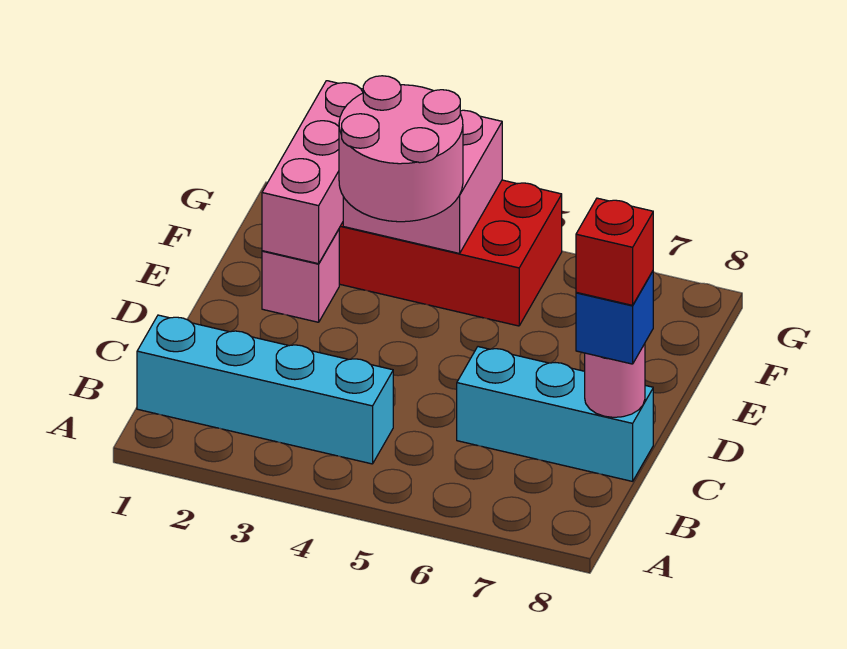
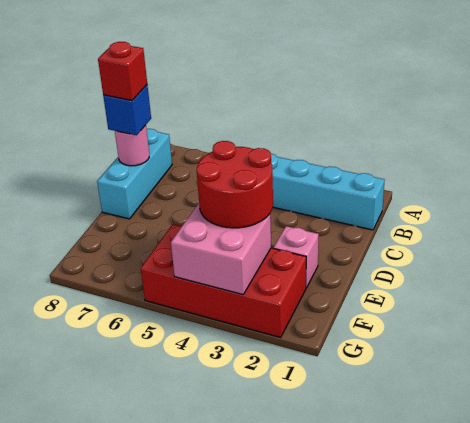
cyan brick C6:C8 level 1 -> cyan brick B8:D8 level 1
pink brick E2:G2 level 2 -> none
pink round brick E3:F4 level 3 -> red round brick E3:F4 level 3

